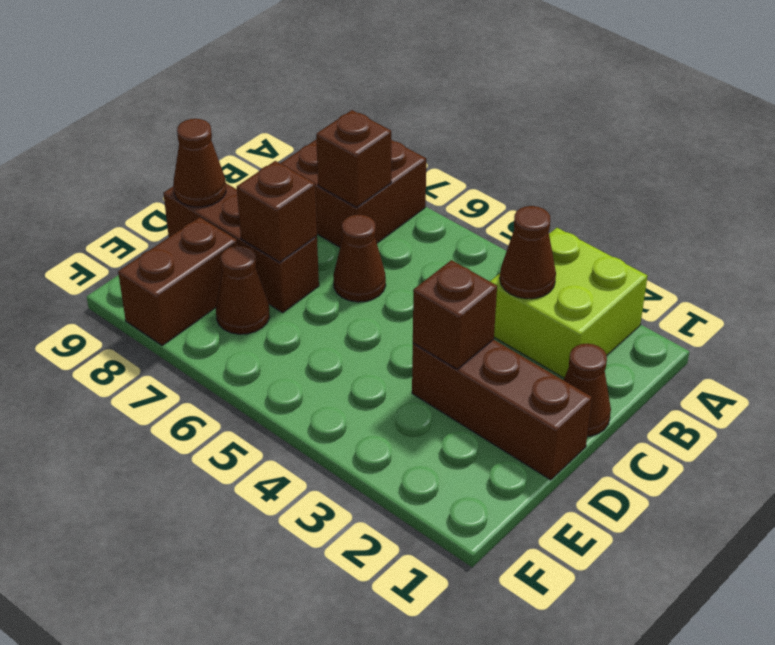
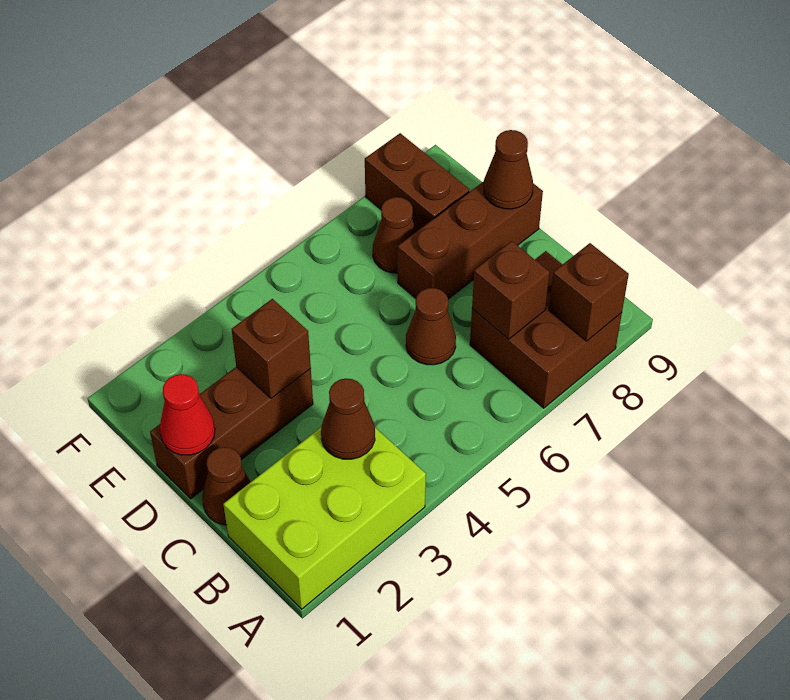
lime brick A2:B3 level 1 -> lime brick A1:B3 level 1
none -> red cone D1 level 2
brown brick D7 level 2 -> brown brick A8 level 2

